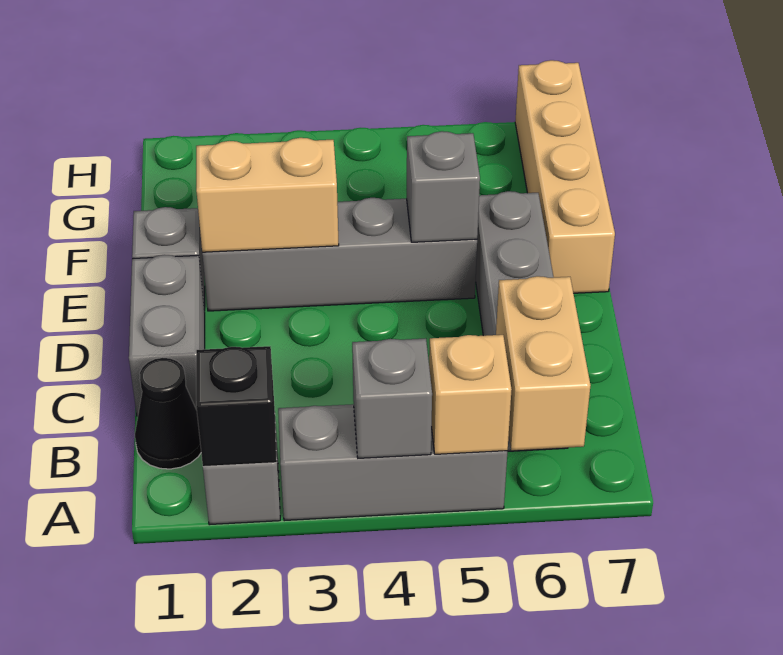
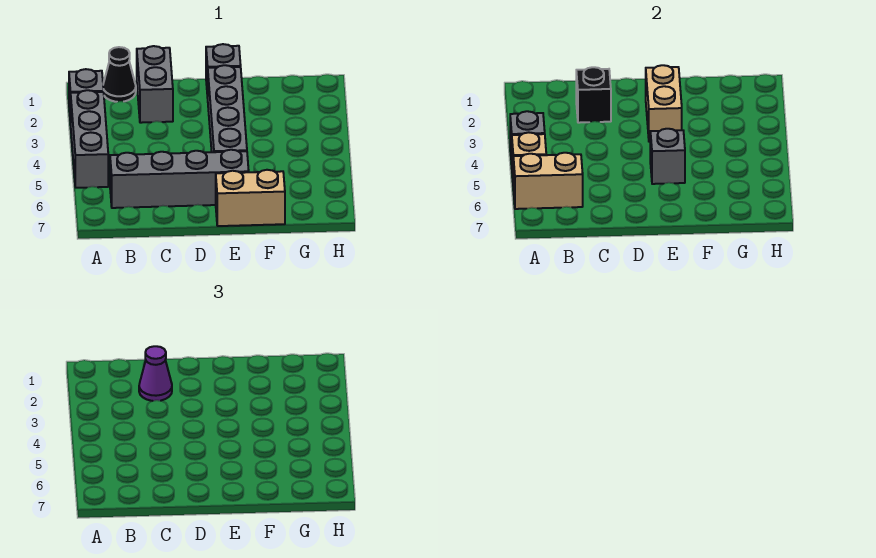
black brick A2 level 2 -> black brick C2 level 2
grey brick C1:D1 level 1 -> grey brick C1:C2 level 1
none -> purple cone C2 level 3
tan brick E7:H7 level 1 -> tan brick E7:F7 level 1

